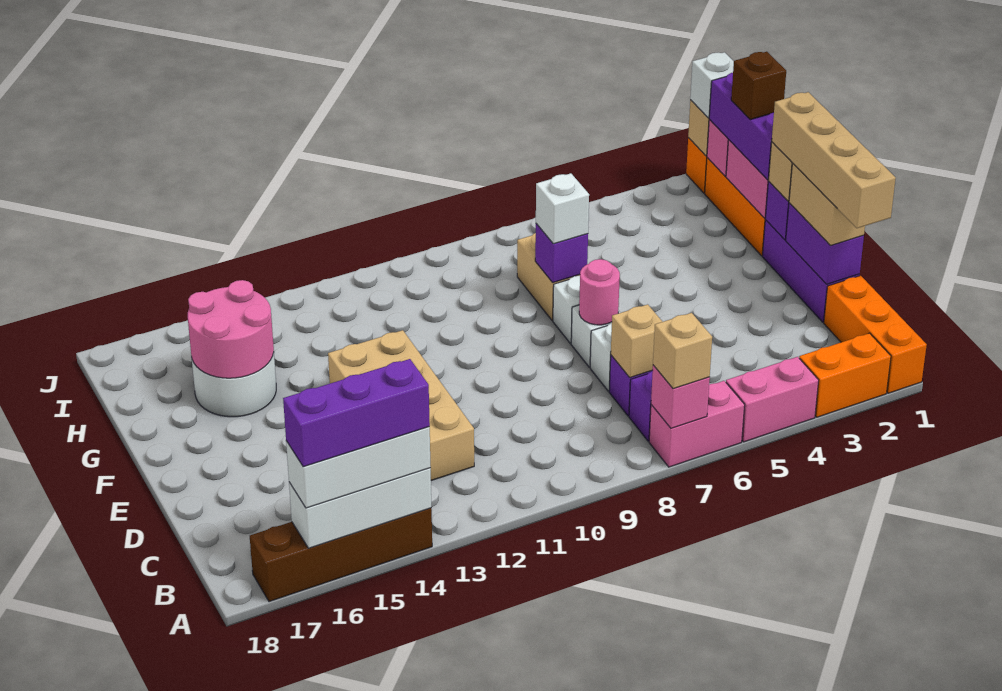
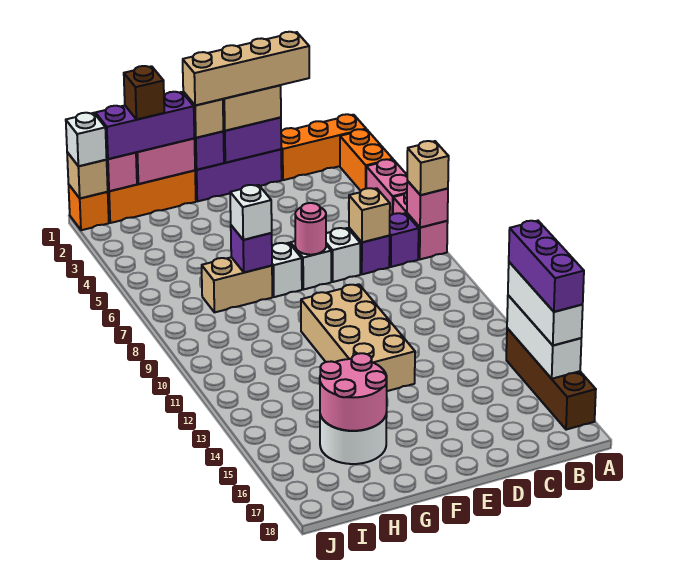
tan brick C12:F13 level 1 -> tan brick E10:F13 level 1

